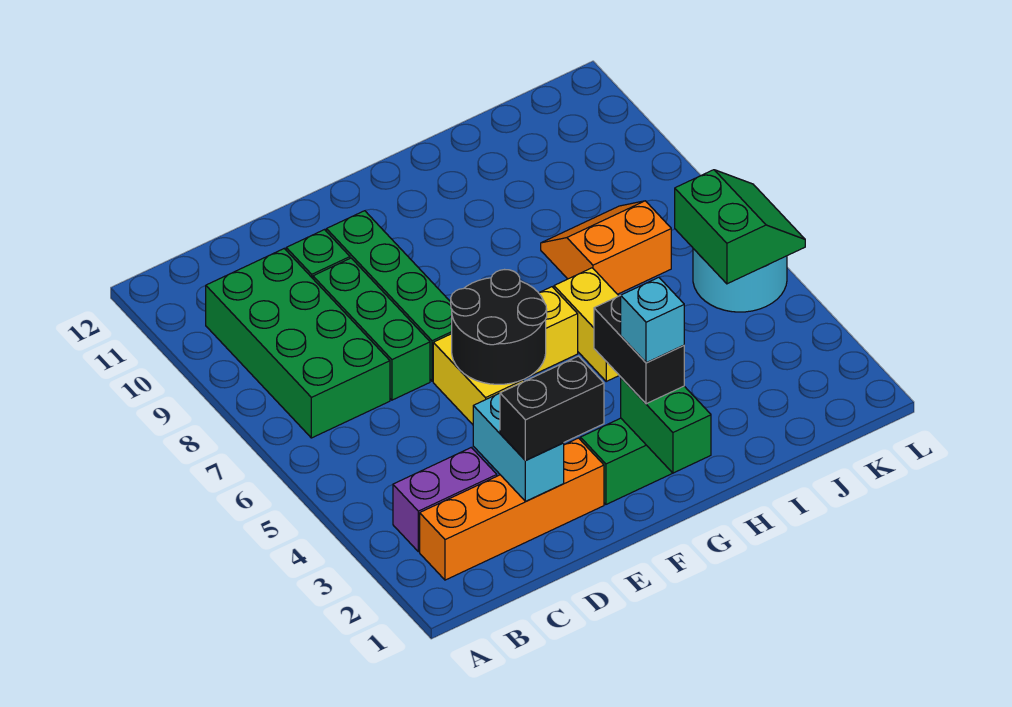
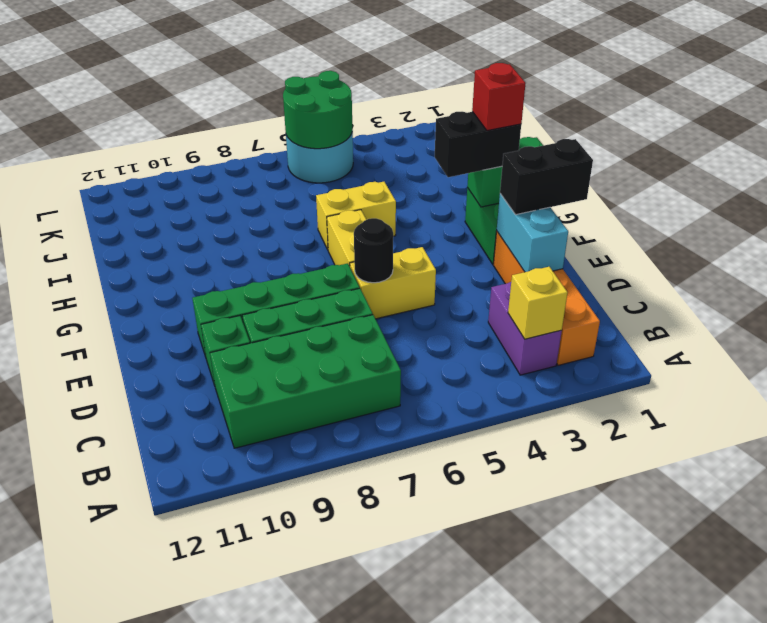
none -> yellow brick B3 level 2
cyan brick D2:D3 level 2 -> cyan brick D2:E2 level 2
black brick D2:E2 level 3 -> black brick E1:E2 level 3
black round brick E5:F6 level 2 -> black round brick E6 level 2
cyan brick G2 level 4 -> red brick G2 level 4
orange slope I7:J8 level 1 top 7 -> none
green slope K5:L6 level 2 top K -> green round brick K5:L6 level 2

